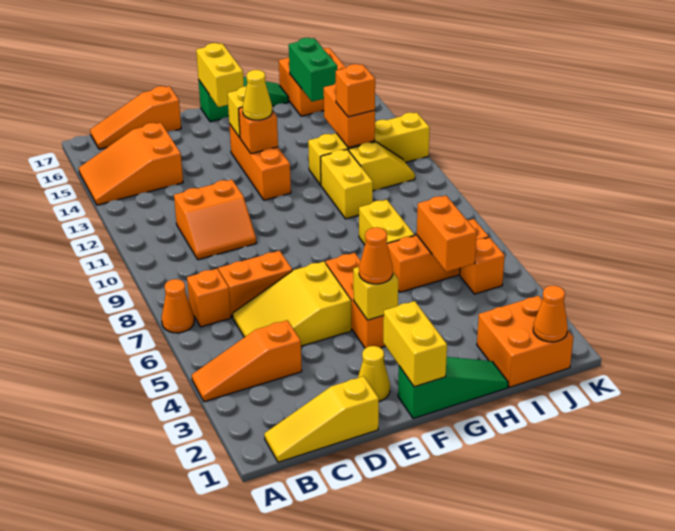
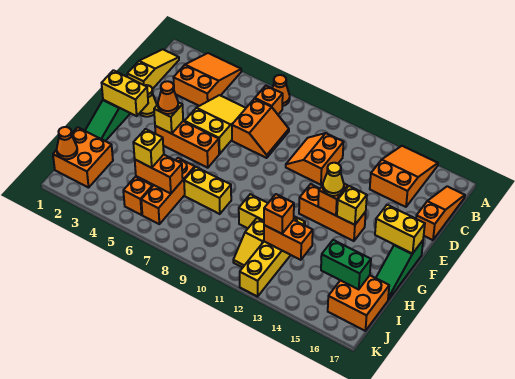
orange slope A4:C4 level 1 top C -> orange slope A3:C4 level 1 top C
none -> yellow brick I5 level 3

